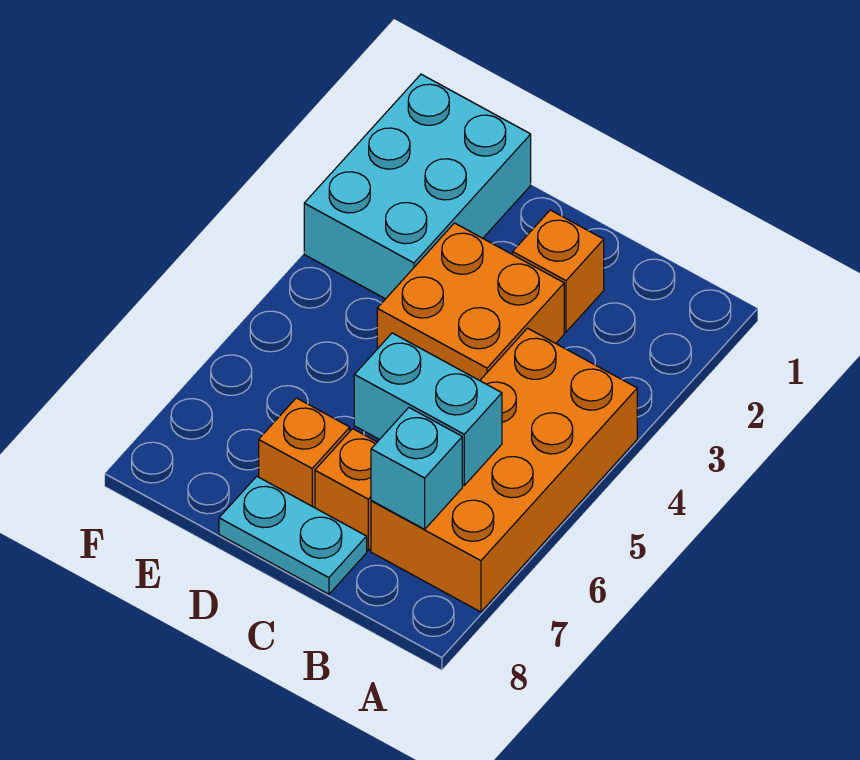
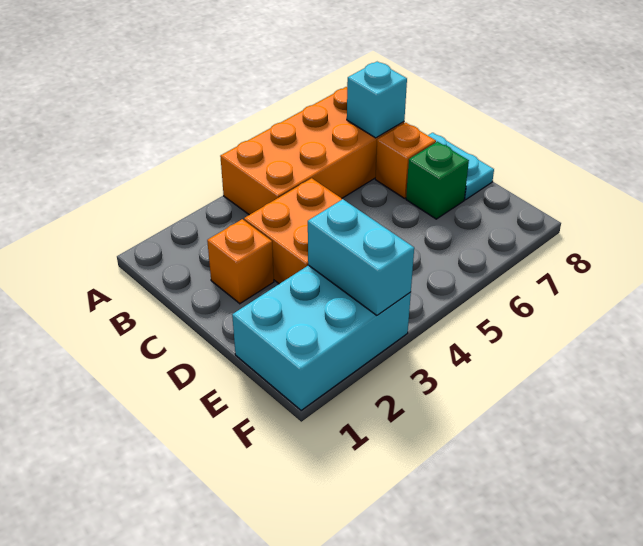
cyan brick B6:C6 level 2 -> cyan brick E3:F3 level 2
orange brick D7 level 1 -> green brick D7 level 1

